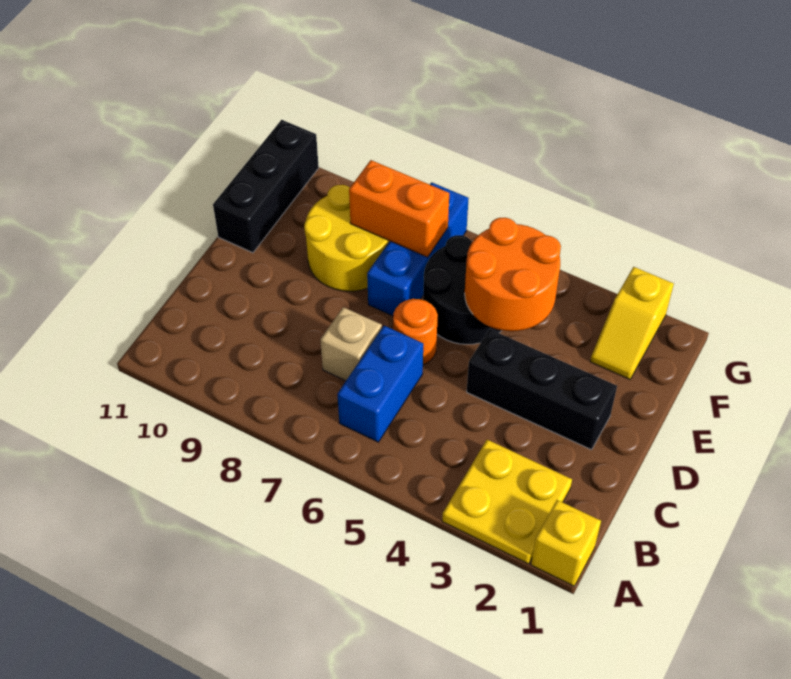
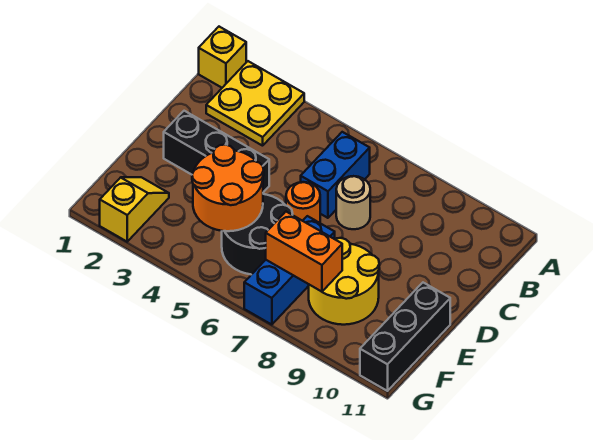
tan brick C7 level 1 -> tan round brick C7 level 1

